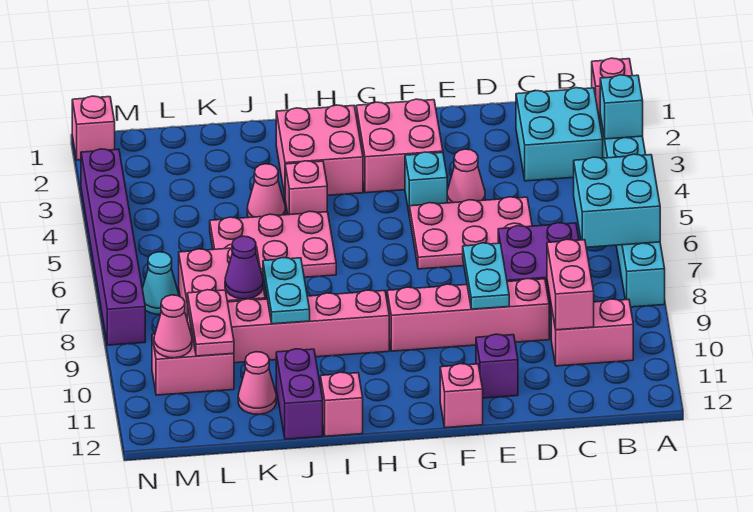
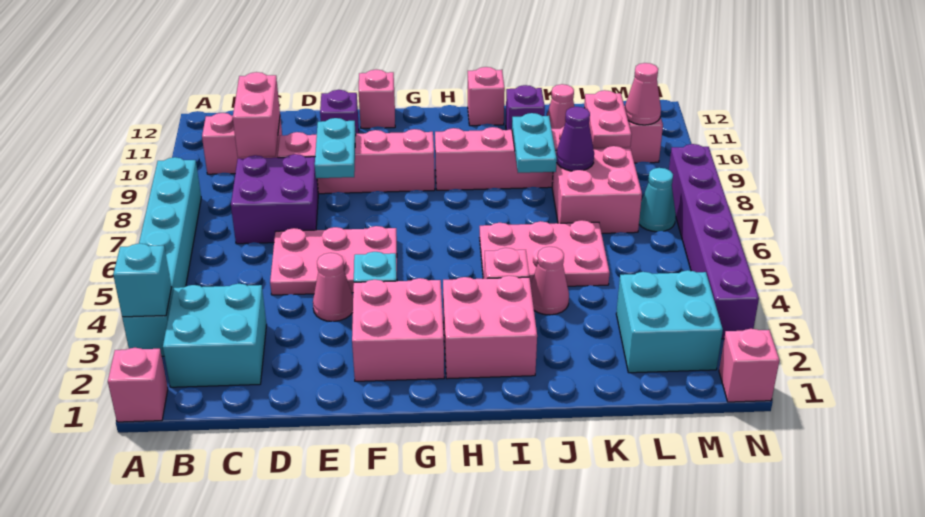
cyan brick A6:B7 level 2 -> cyan brick L2:M3 level 1
purple brick J11:J12 level 1 -> purple brick J11 level 1

